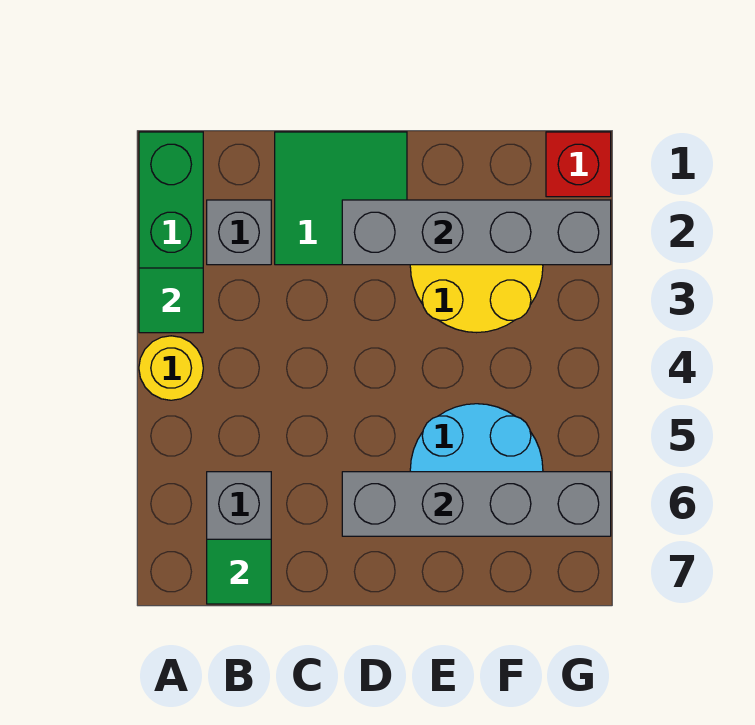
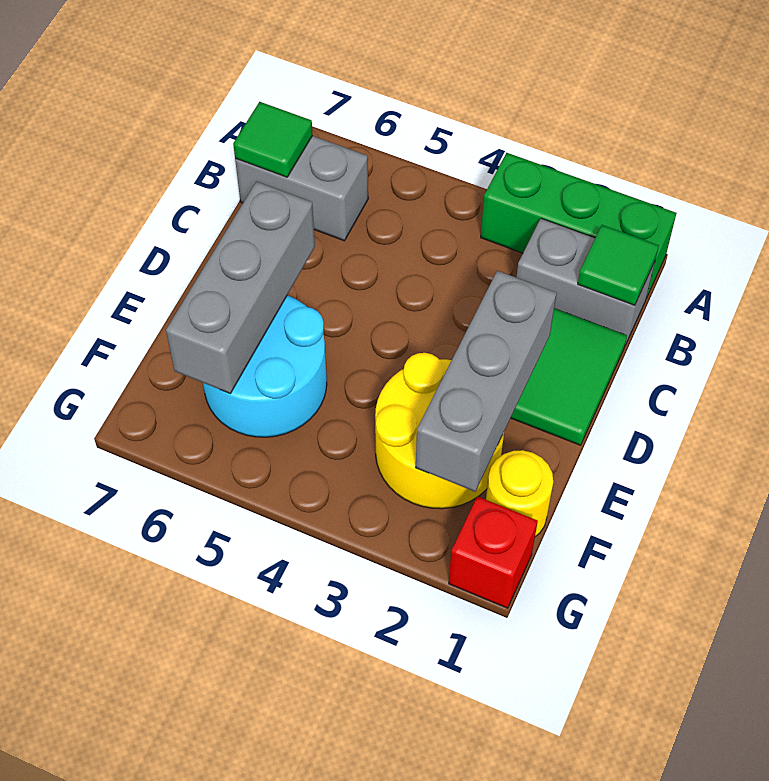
green tile A3 level 2 -> green tile B1 level 2
yellow round brick A4 level 1 -> yellow round brick F1 level 1
grey brick B2 level 1 -> grey brick B1:B2 level 1
grey brick D2:G2 level 2 -> grey brick D2:F2 level 2
grey brick D6:G6 level 2 -> grey brick D6:F6 level 2

